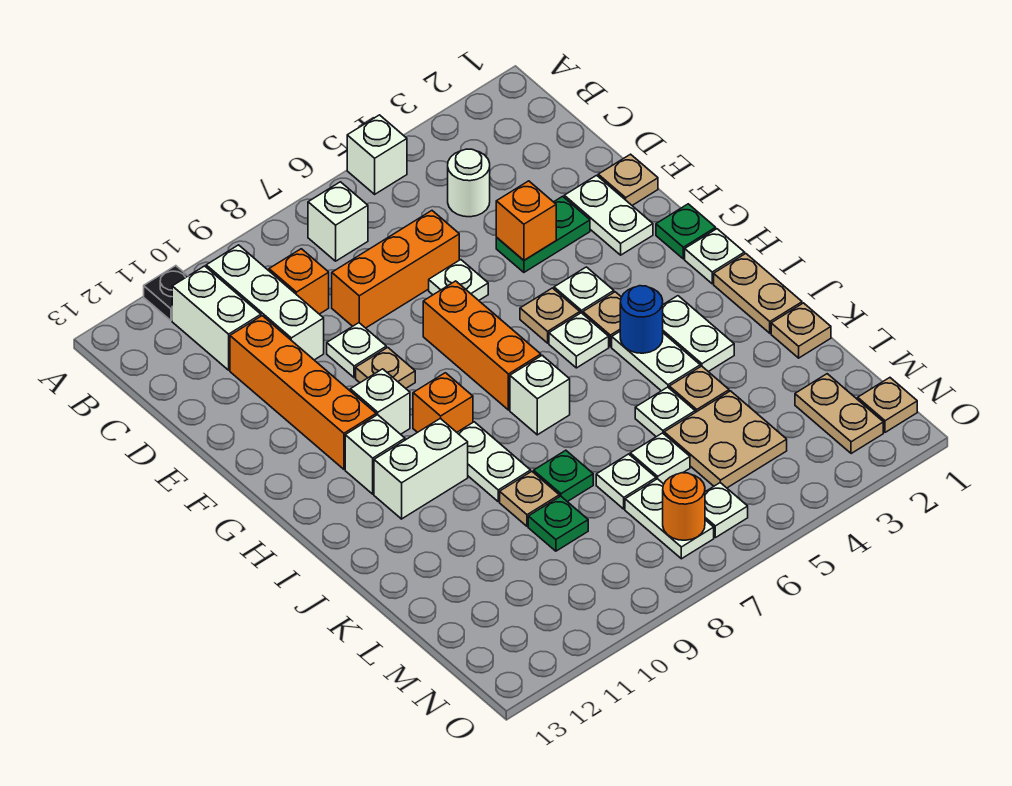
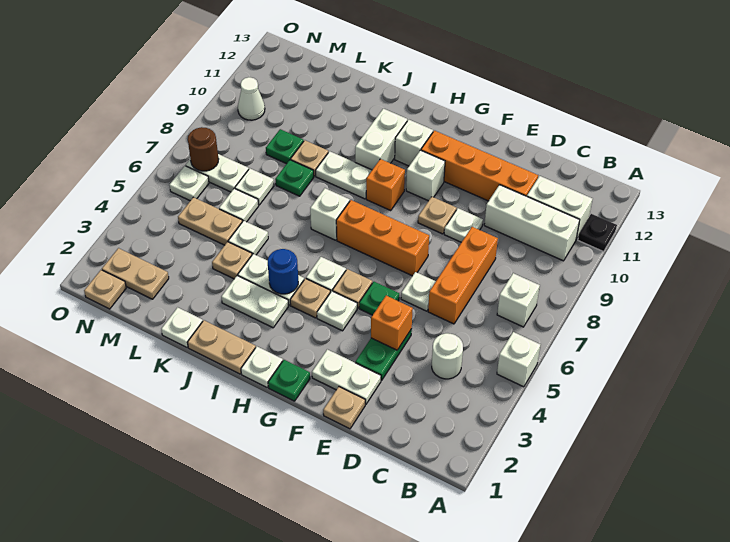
orange brick C9 level 1 -> none
none -> green plate F5 level 1
tan plate K1 level 1 -> white plate K1 level 1
tan plate L4:M5 level 1 -> tan plate L5:M5 level 1
orange round brick N7 level 2 -> brown round brick N7 level 2
none -> white cone N10 level 1

